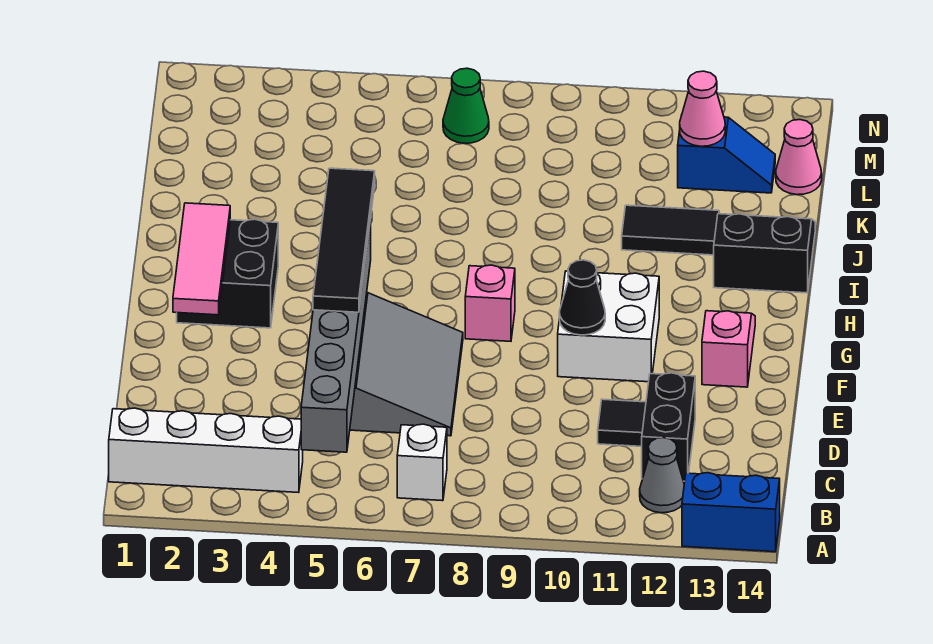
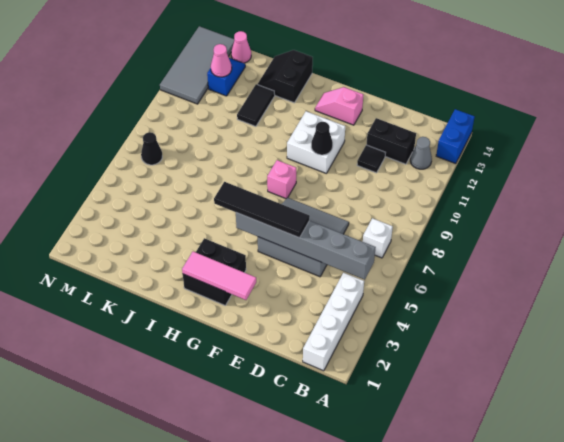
green cone M7 level 1 -> black cone M7 level 1
none -> grey tile M11:N14 level 1

